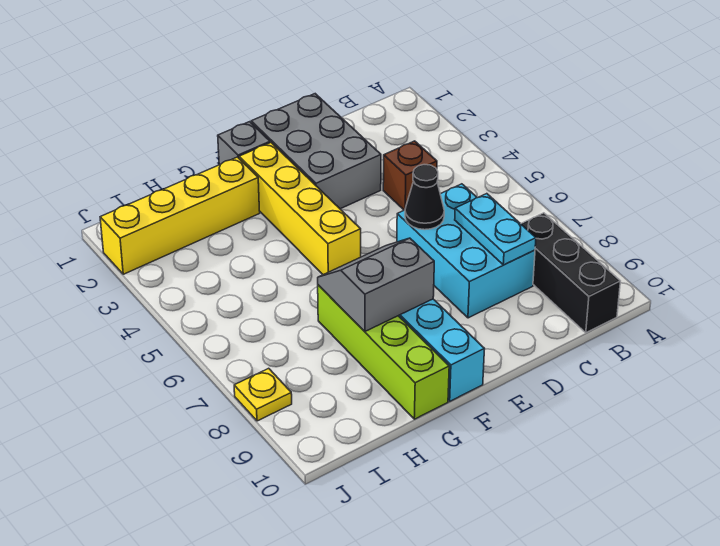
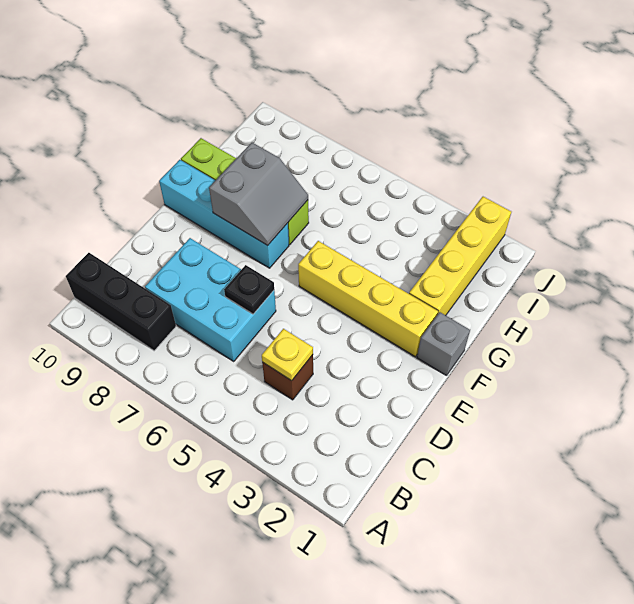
cyan plate C7:C8 level 2 -> none
grey brick D1:E3 level 1 -> none
black cone D6 level 2 -> black plate D6 level 2
yellow plate J8 level 1 -> yellow plate C4 level 2

